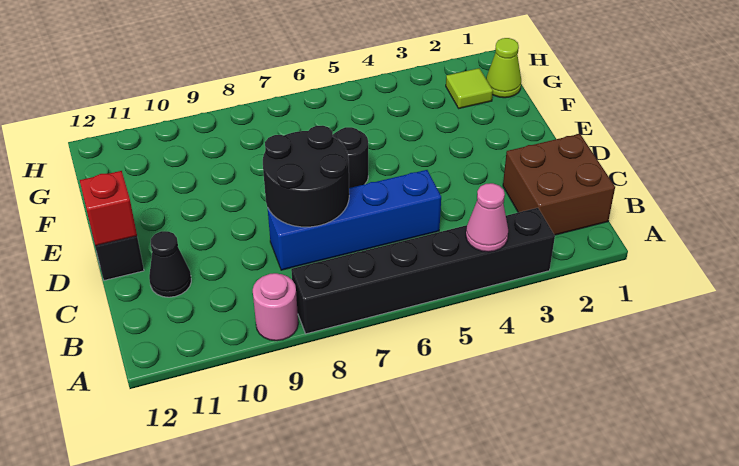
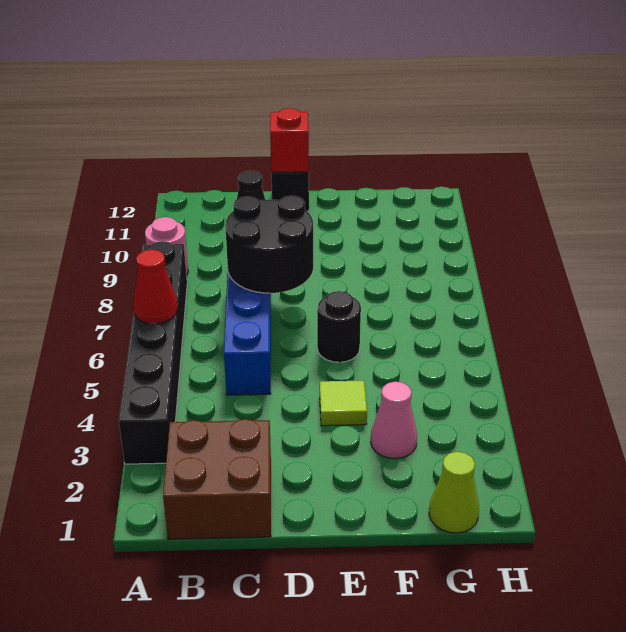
pink cone A4 level 2 -> pink cone F3 level 1
none -> red cone A6 level 2
lime tile G2 level 1 -> lime tile E4 level 1

